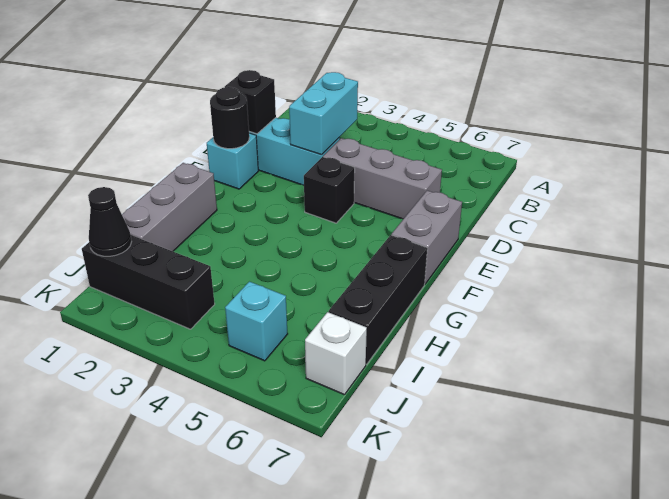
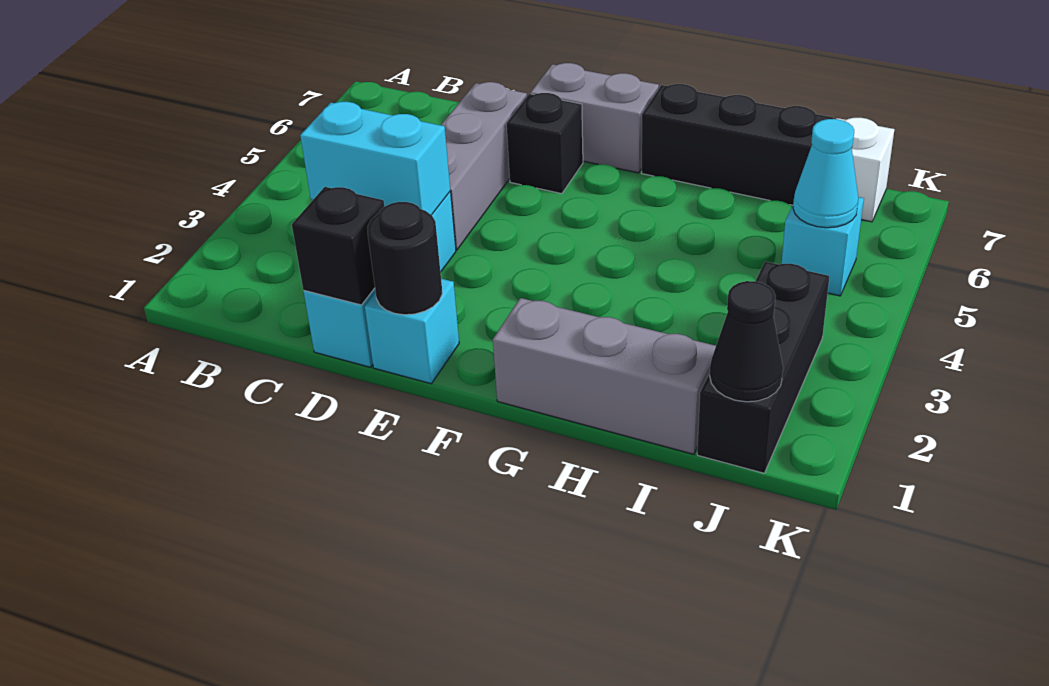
black brick E4 level 1 -> black brick E6 level 1
none -> cyan cone J5 level 2

